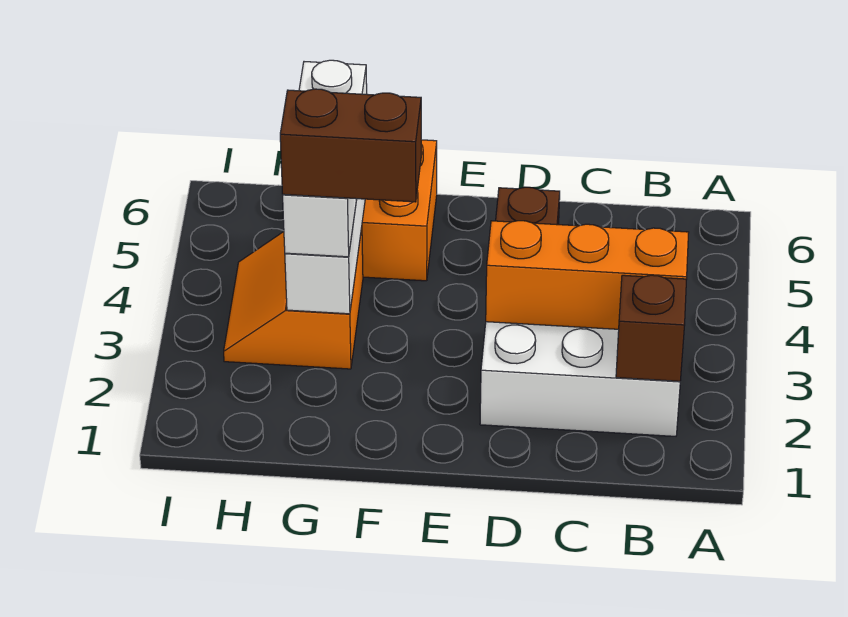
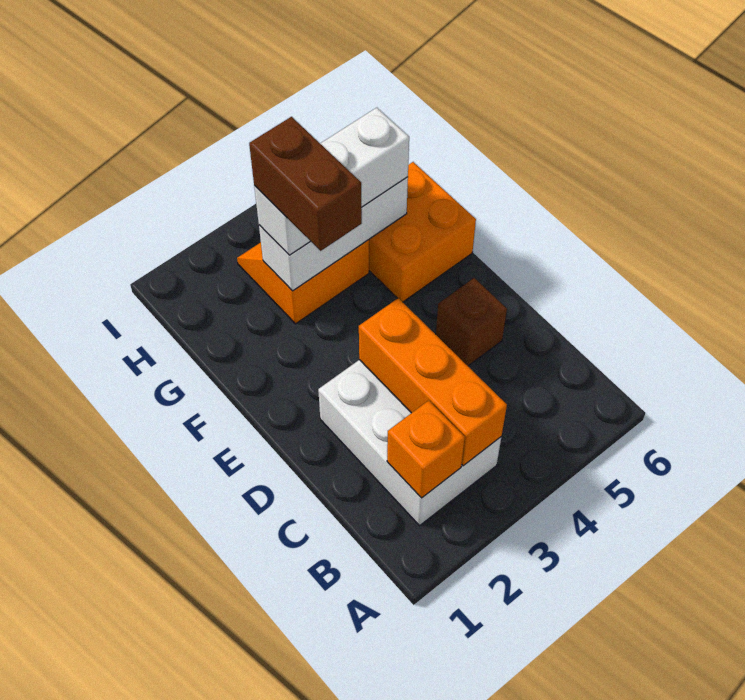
brown brick B2 level 2 -> orange brick B2 level 2

